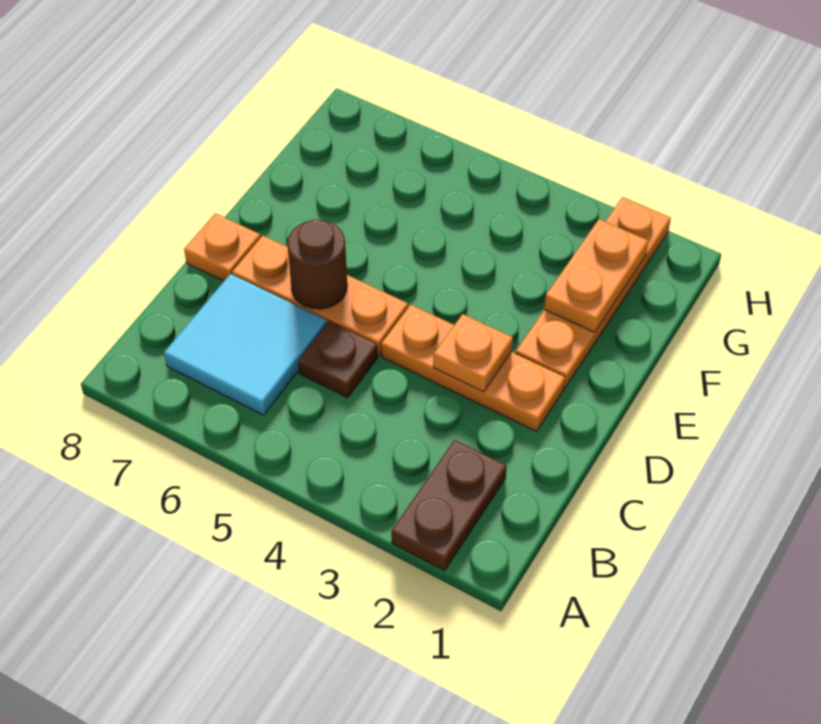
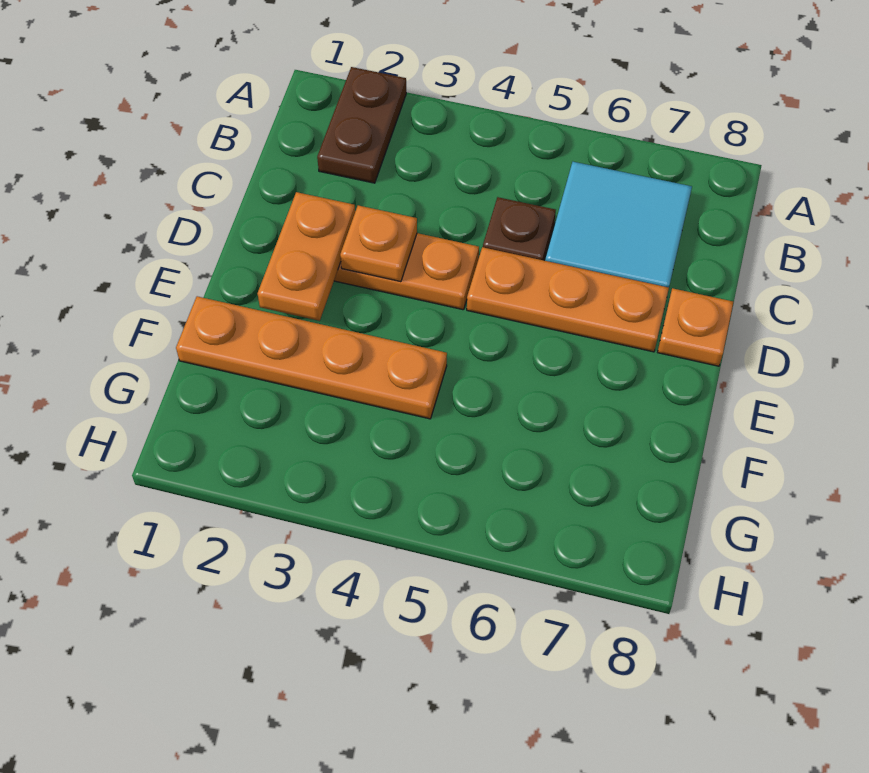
brown round brick D6 level 2 -> none
orange plate E2:H2 level 1 -> orange plate F1:F4 level 1
orange plate F2:G2 level 2 -> orange plate D2:E2 level 2

